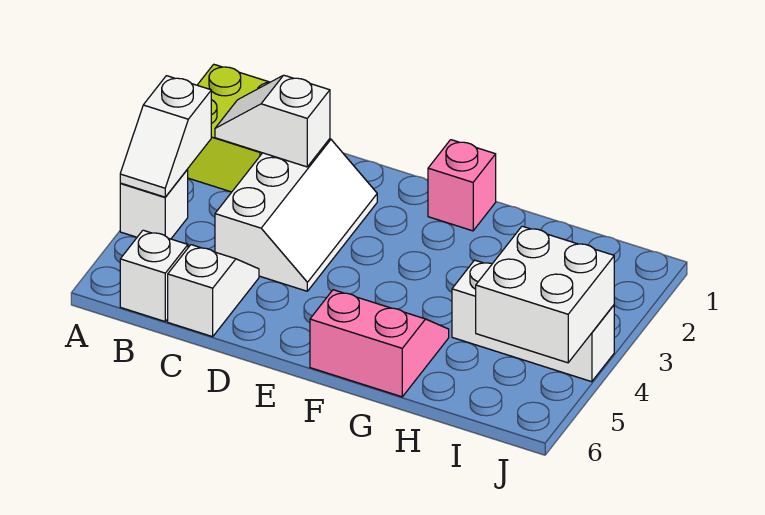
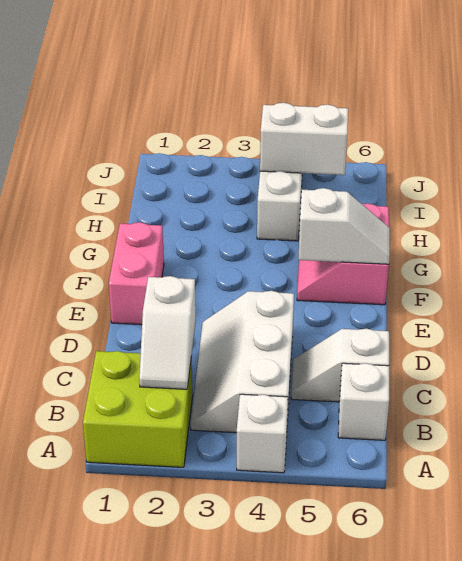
white slope A3:A4 level 2 top 3 -> white slope F5:F6 level 2 top 5
white slope C2:D4 level 1 top C -> white slope B3:D4 level 1 top 4
pink brick F1 level 1 -> pink brick E1:F1 level 1
white brick I4:J5 level 2 -> white brick I4:I5 level 2

